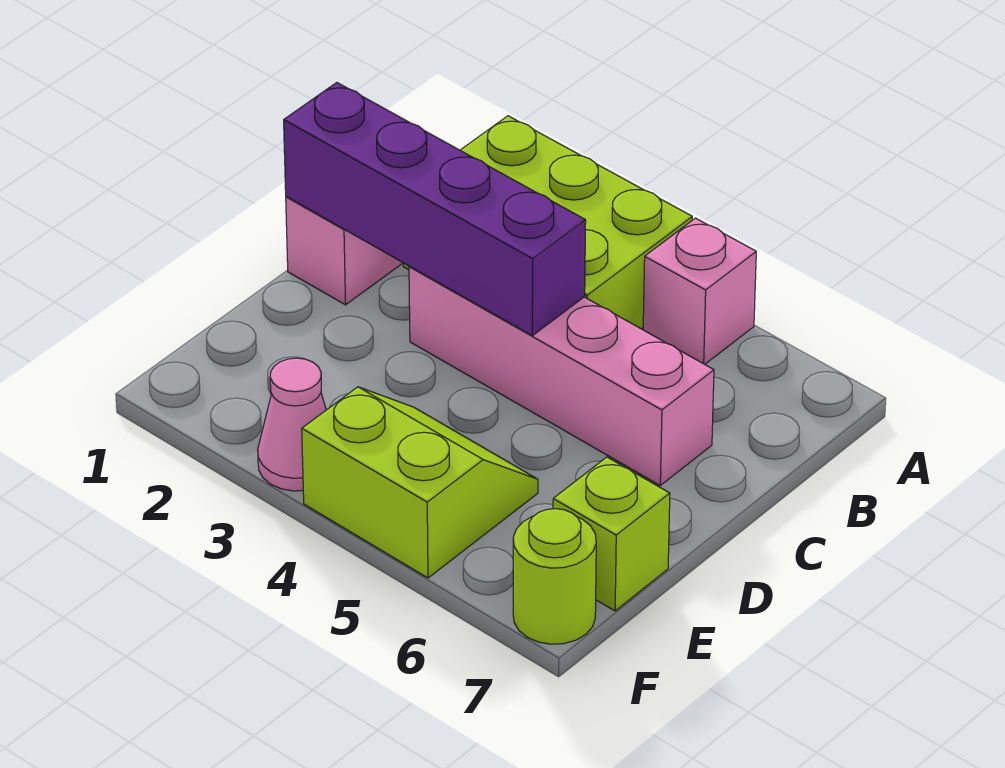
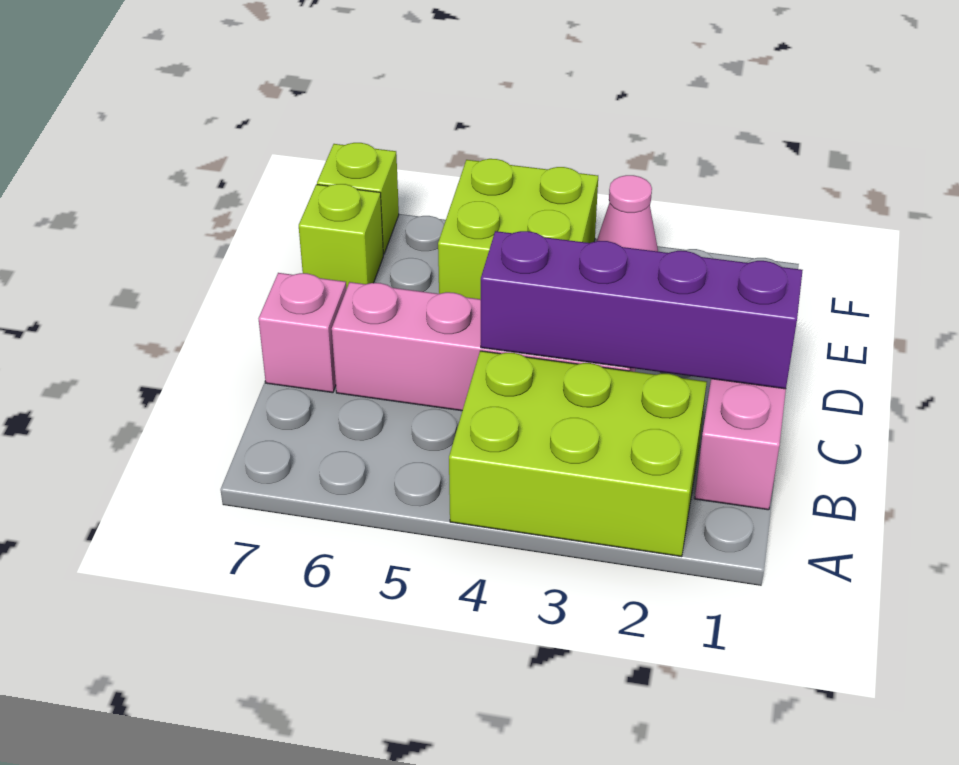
pink brick A5 level 1 -> pink brick C7 level 1
lime slope E4:F5 level 1 top F -> lime brick E4:F5 level 1
lime round brick F7 level 1 -> lime brick F7 level 1

